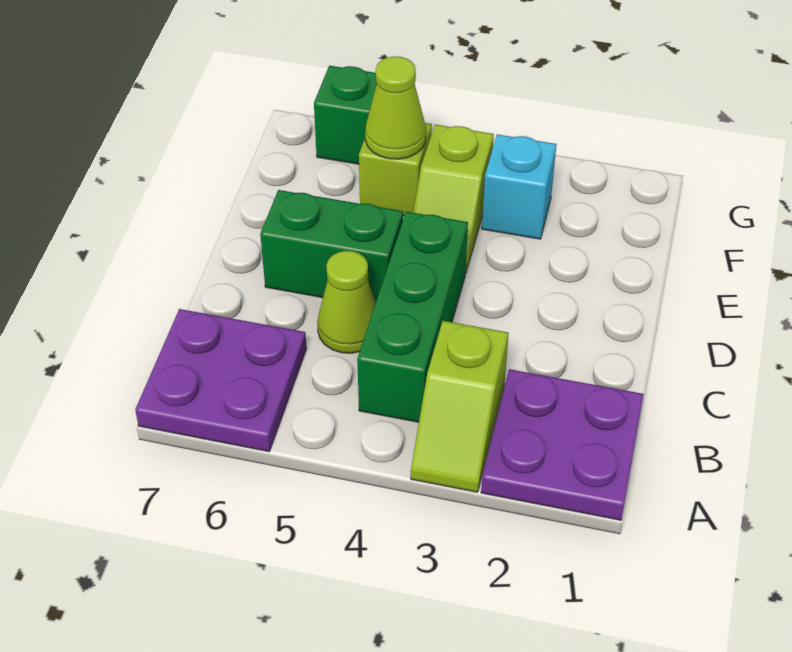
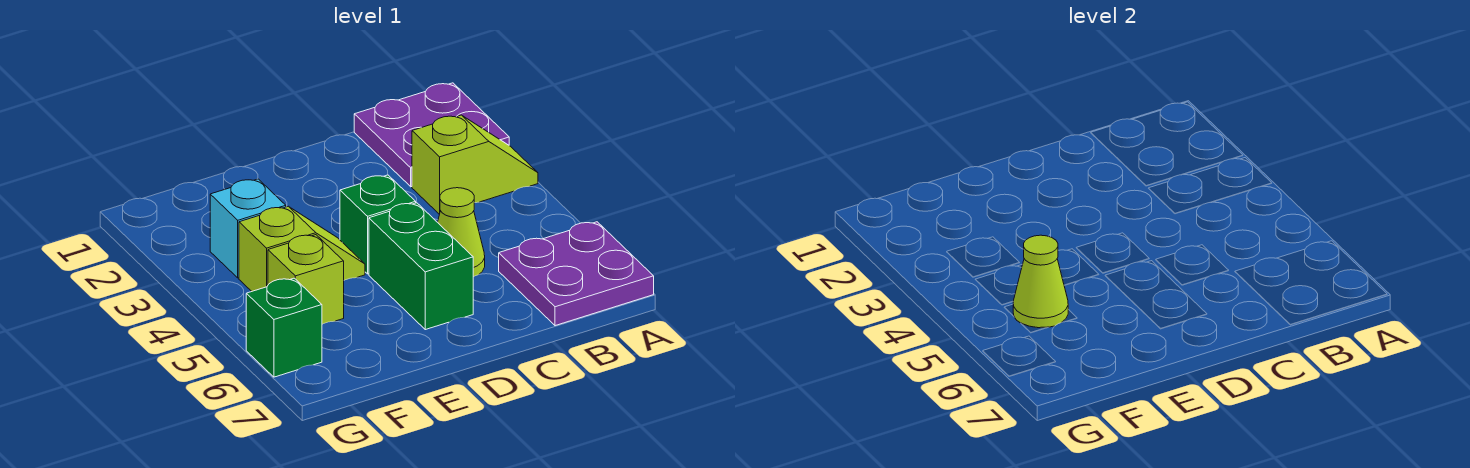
green brick B4:D4 level 1 -> green brick D4 level 1

